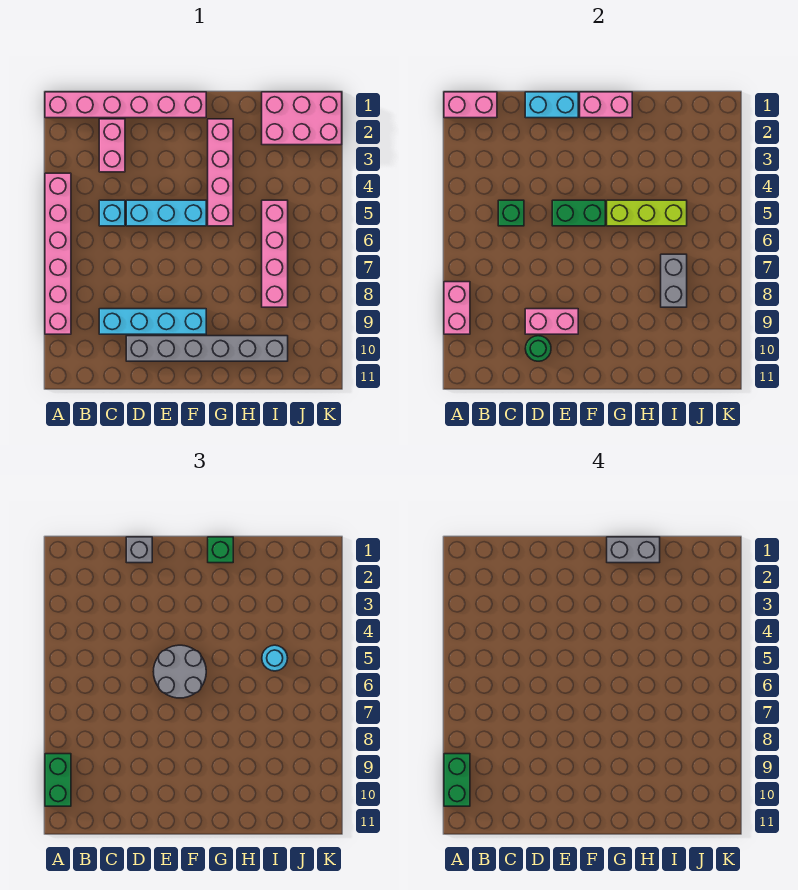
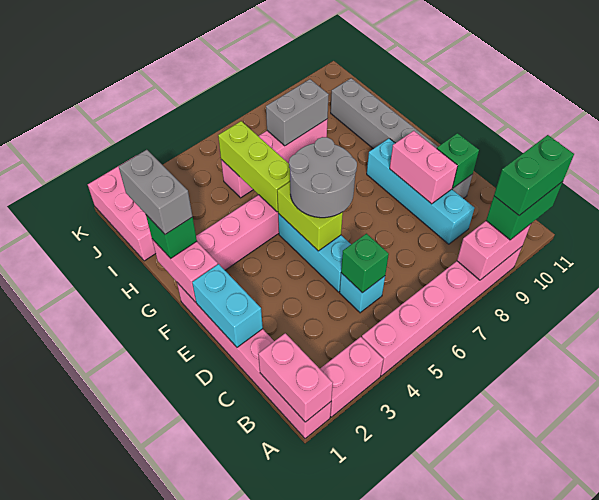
pink brick C2:C3 level 1 -> pink brick A2:A3 level 1
grey brick D1 level 3 -> none
green round brick D10 level 2 -> green brick D10 level 2
green brick E5:F5 level 2 -> lime brick E5:F5 level 2
cyan round brick I5 level 3 -> none

